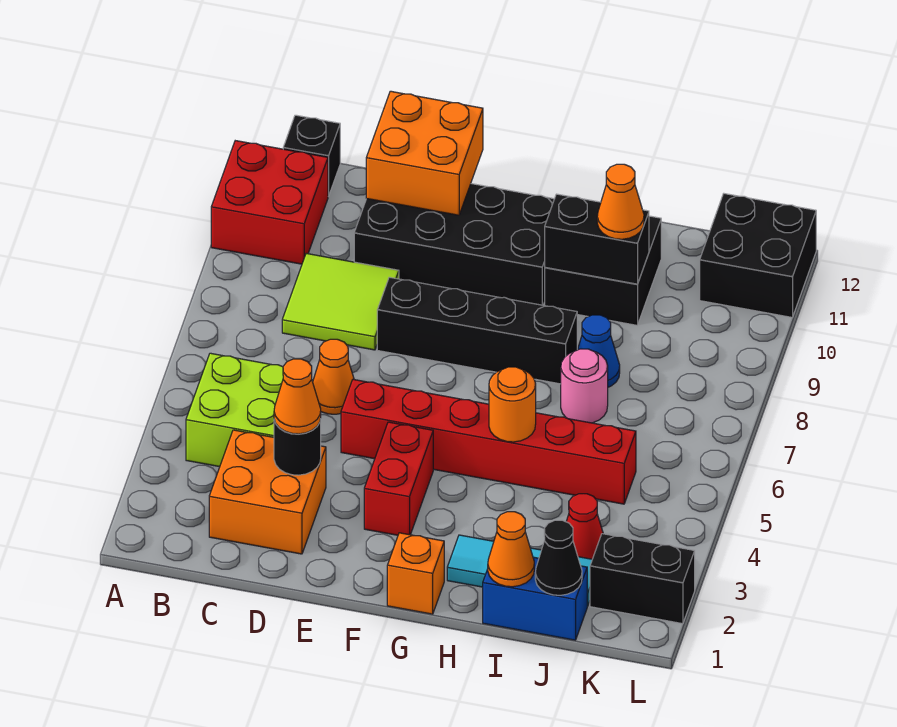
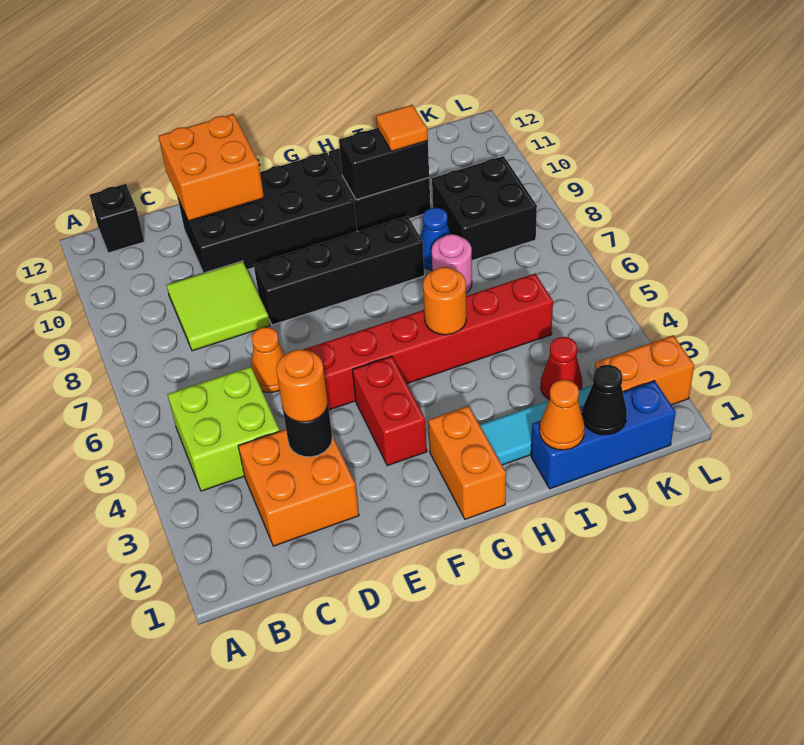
red brick A10:B11 level 1 -> none
orange cone D3 level 3 -> orange round brick D3 level 3
orange brick G1 level 1 -> orange brick G1:G2 level 1
blue brick I1:J1 level 1 -> blue brick I1:K1 level 1
orange cone I10 level 3 -> orange tile I10 level 3
black brick K2:L2 level 1 -> orange brick K2:L2 level 1
black brick K11:L12 level 1 -> black brick J8:K9 level 1

